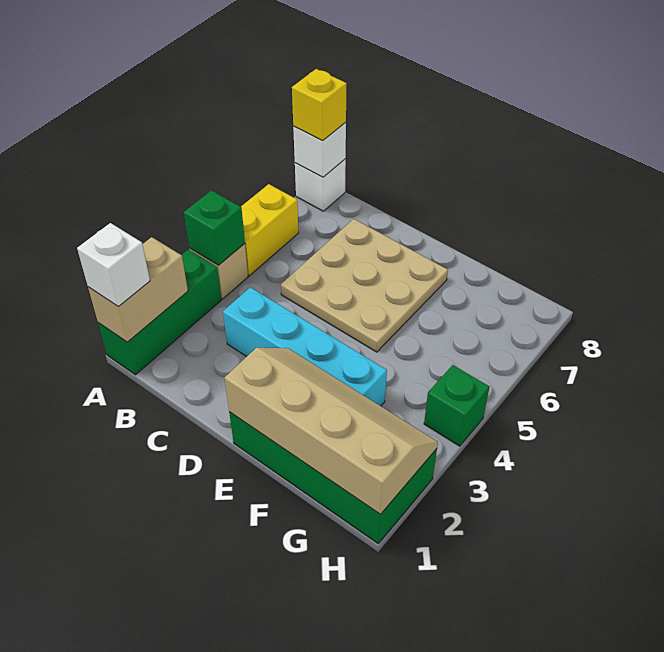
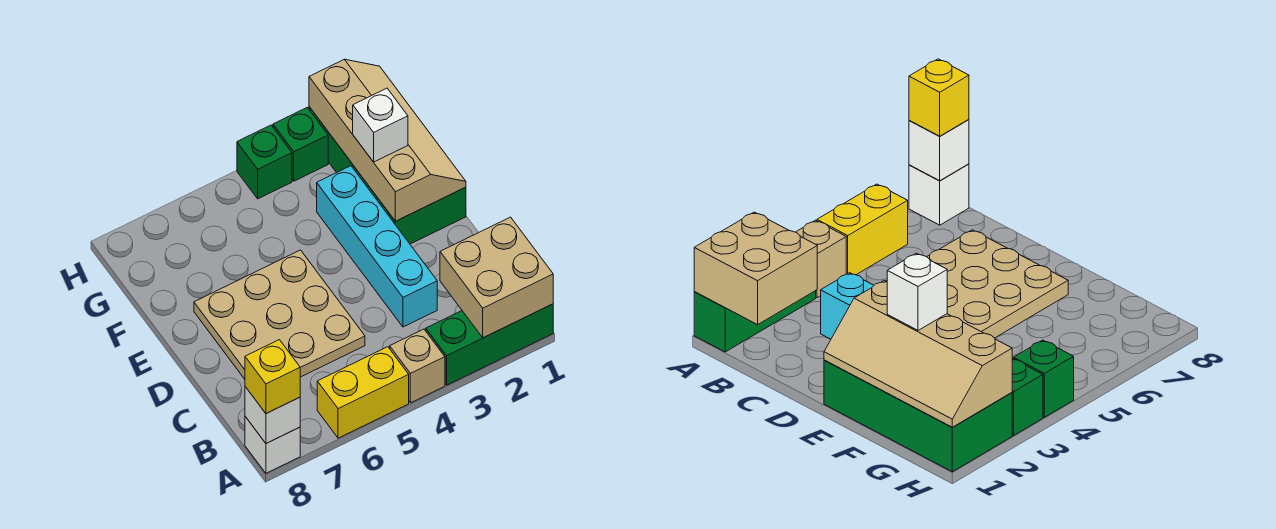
tan brick A1:A2 level 2 -> tan brick A1:B2 level 2
white brick A1 level 3 -> white brick F2 level 3
green brick A4 level 2 -> green brick H3 level 1
tan slope E1:H2 level 2 top 1 -> tan slope E1:H2 level 2 top 2

